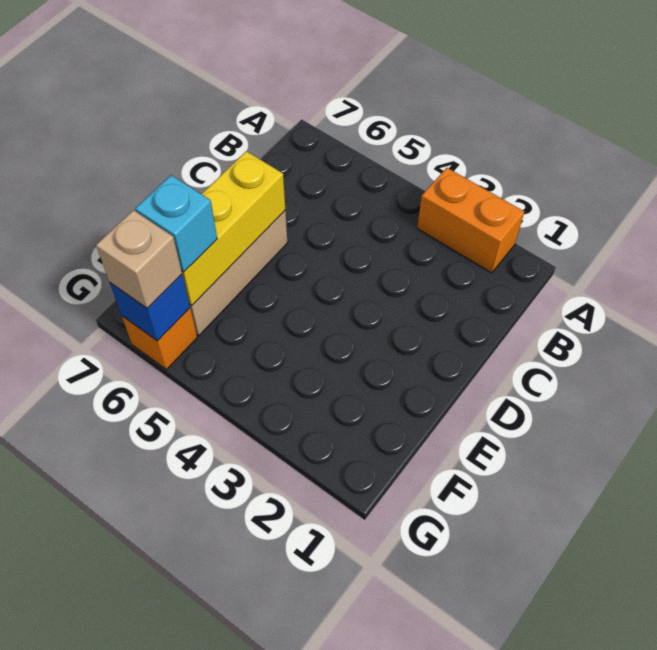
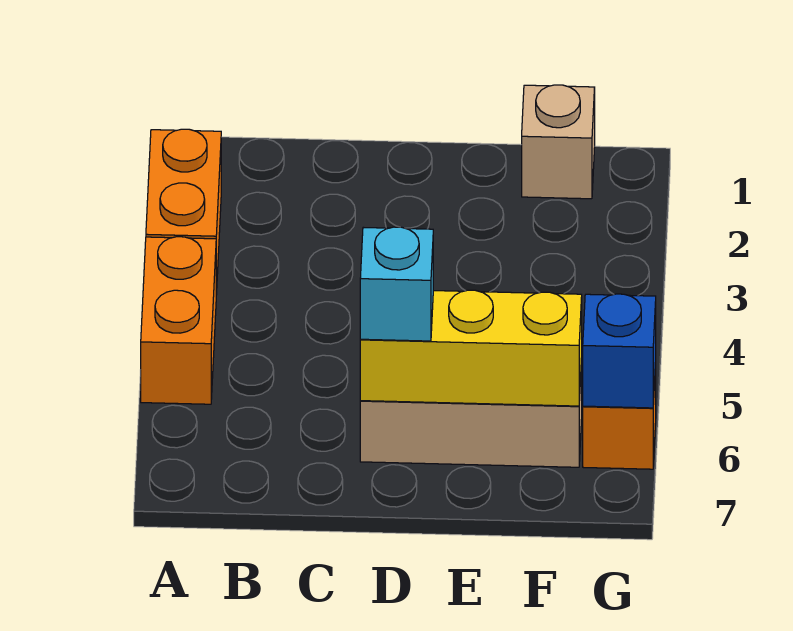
none -> orange brick A4:A5 level 1
cyan brick F6 level 3 -> cyan brick D6 level 3
tan brick G6 level 3 -> tan brick F1 level 1

